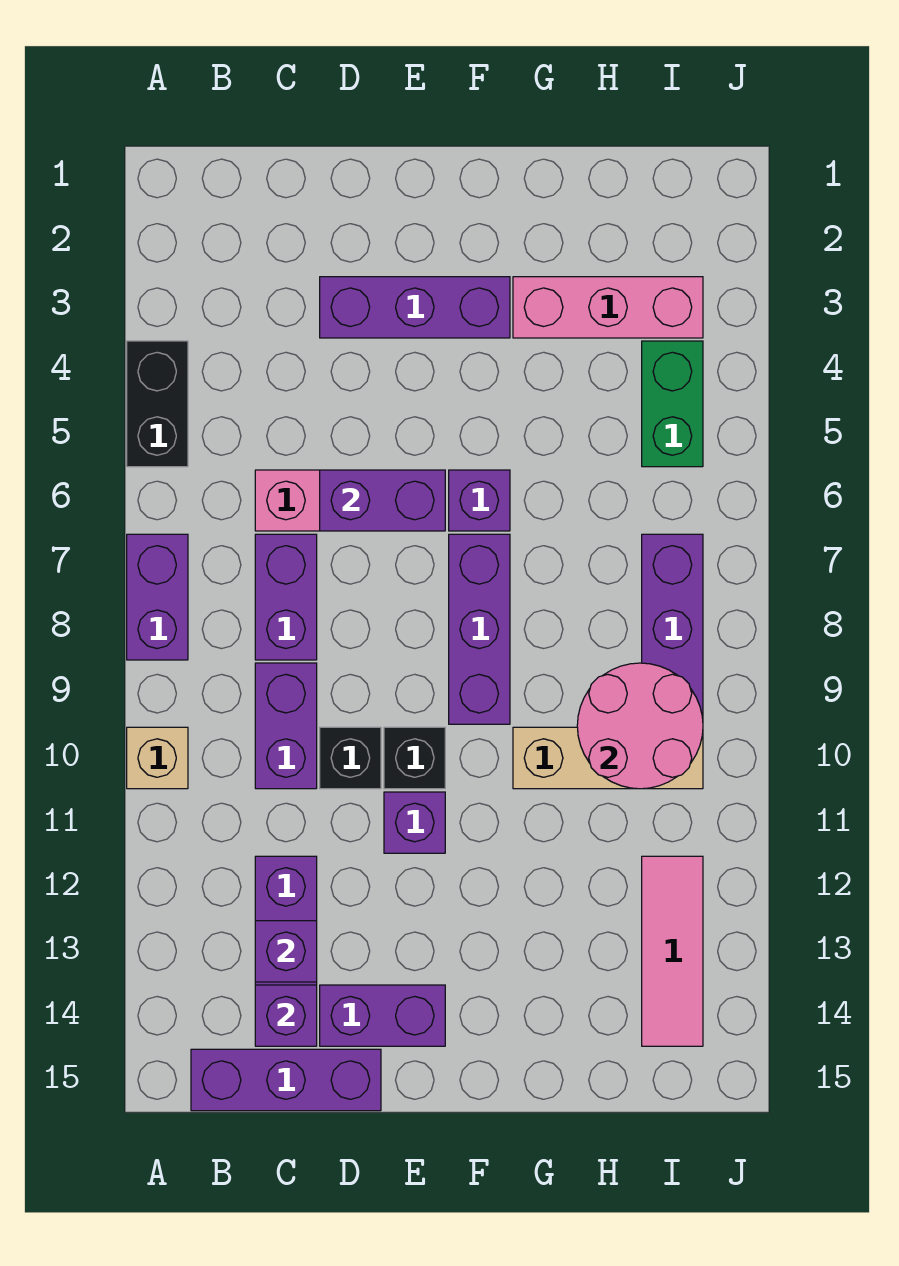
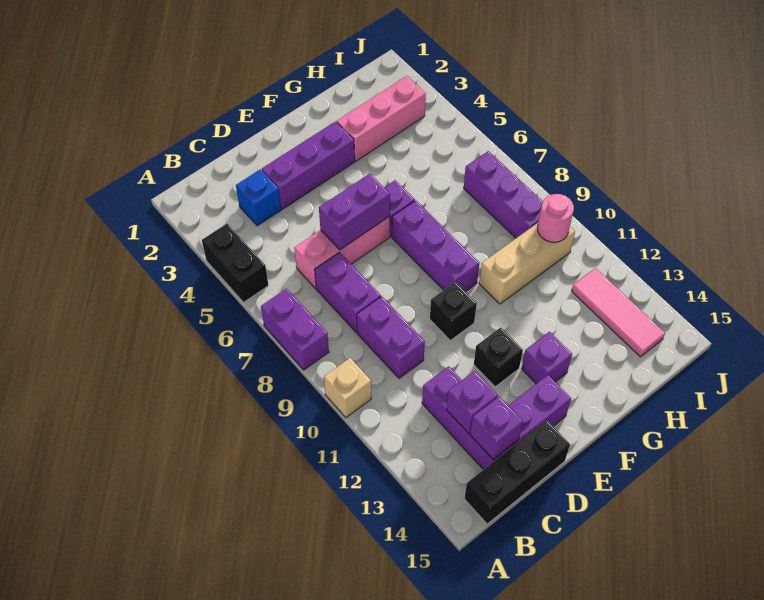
purple brick B15:D15 level 1 -> black brick B15:D15 level 1
none -> blue brick C3 level 1
black brick D10 level 1 -> black brick E12 level 1
purple brick E11 level 1 -> purple brick F13 level 1
pink round brick H9:I10 level 2 -> pink round brick I10 level 2
green brick I4:I5 level 1 -> none

